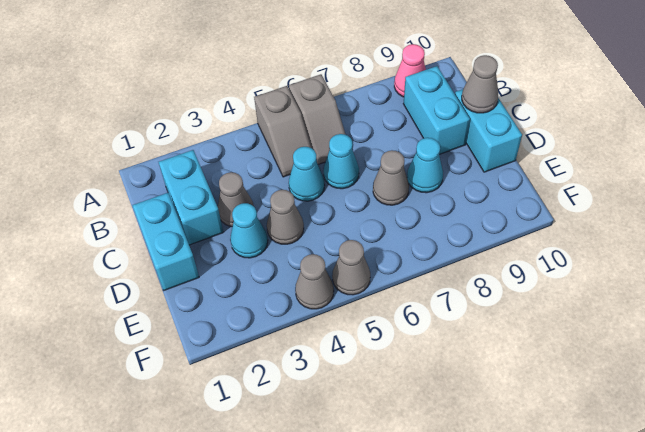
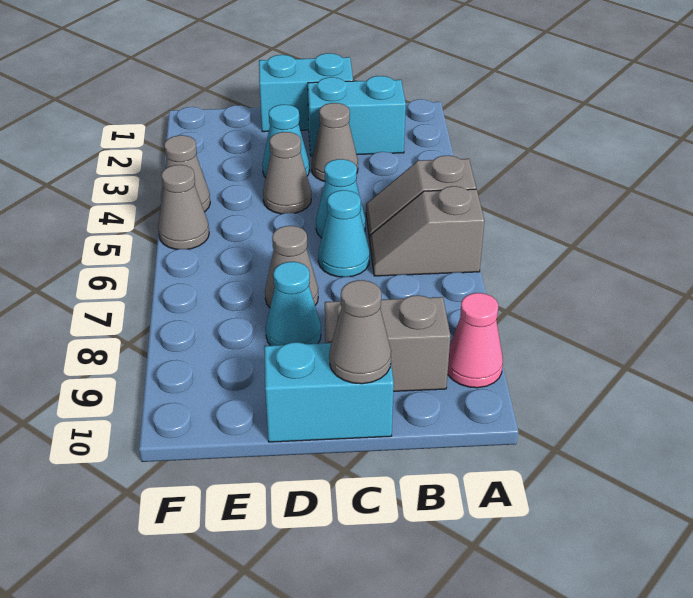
cyan brick B9:C9 level 1 -> grey brick B9:C9 level 1

